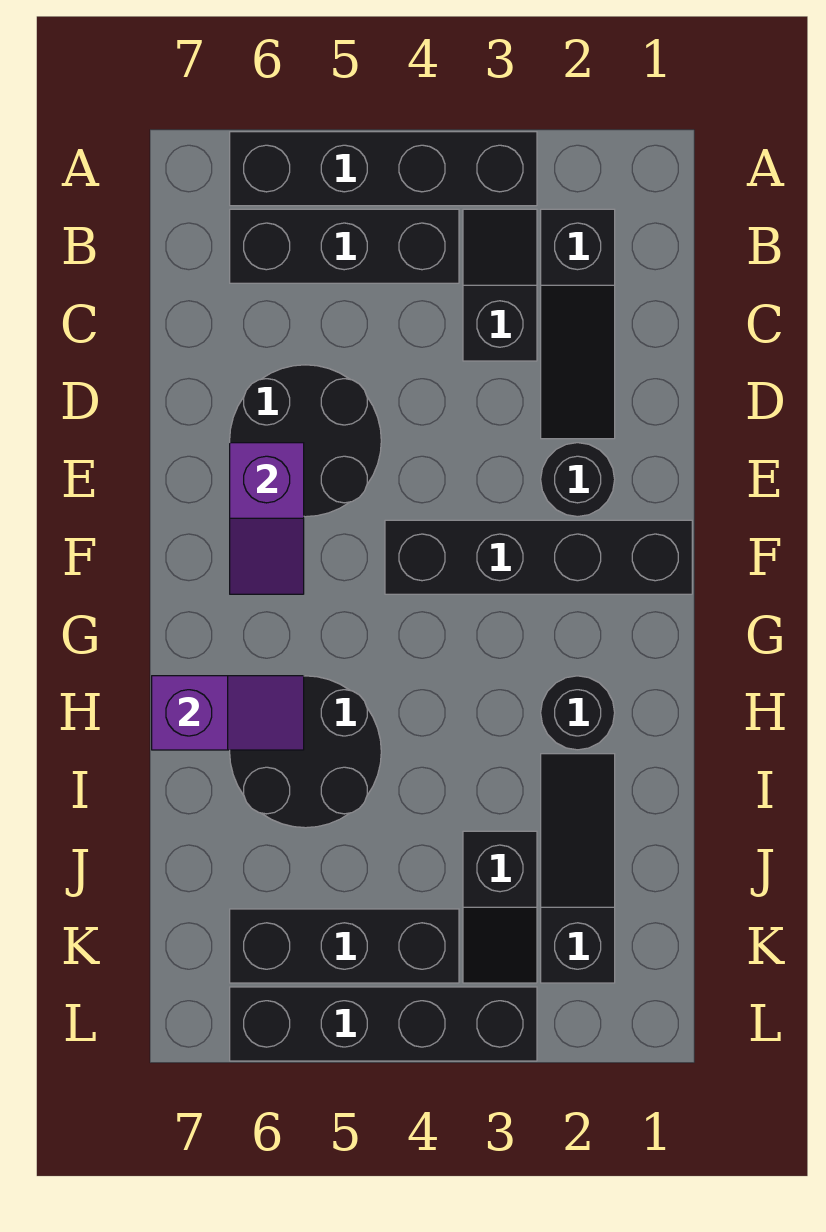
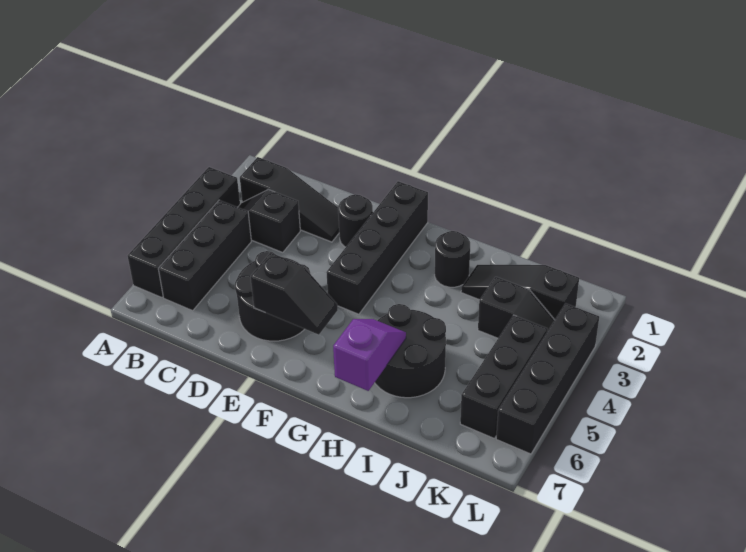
purple slope E6:F6 level 2 top E -> black slope E6:F6 level 2 top E

